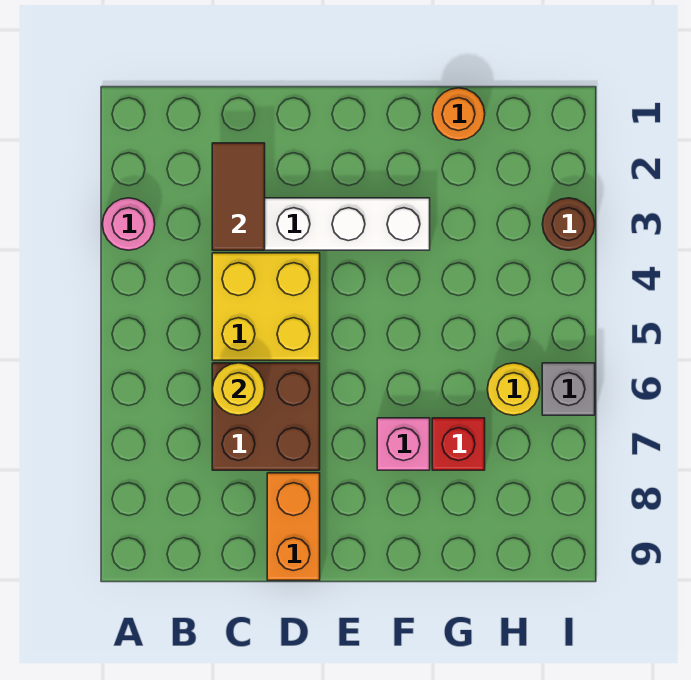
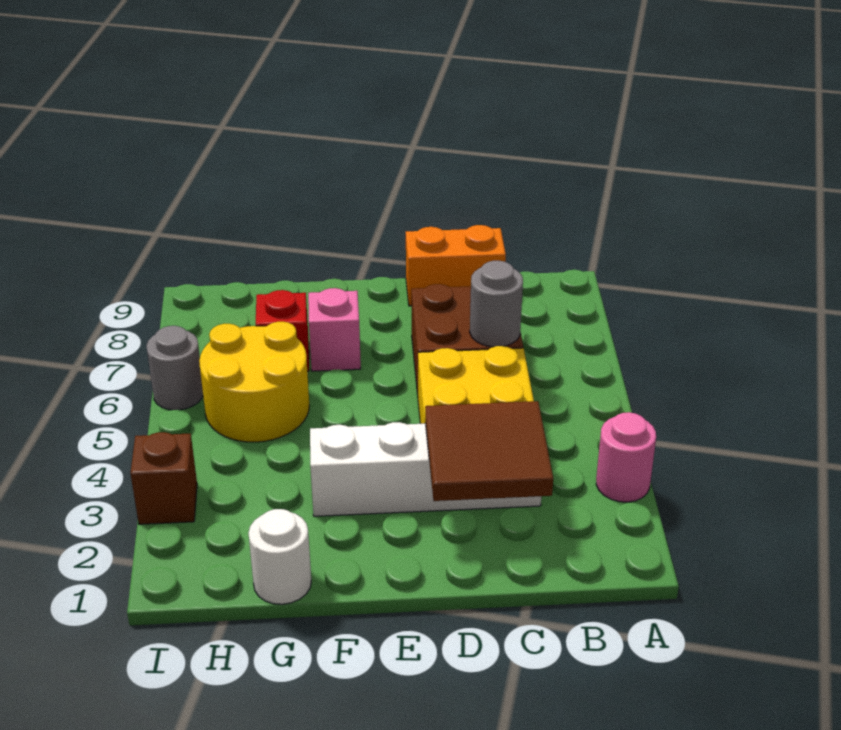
brown tile C2:C3 level 2 -> brown tile C2:D3 level 2
yellow round brick C6 level 2 -> grey round brick C6 level 2
orange brick D8:D9 level 1 -> orange brick C9:D9 level 1
orange round brick G1 level 1 -> white round brick G1 level 1
yellow round brick H6 level 1 -> yellow round brick G5:H6 level 1
brown round brick I3 level 1 -> brown brick I3 level 1
grey brick I6 level 1 -> grey round brick I6 level 1

